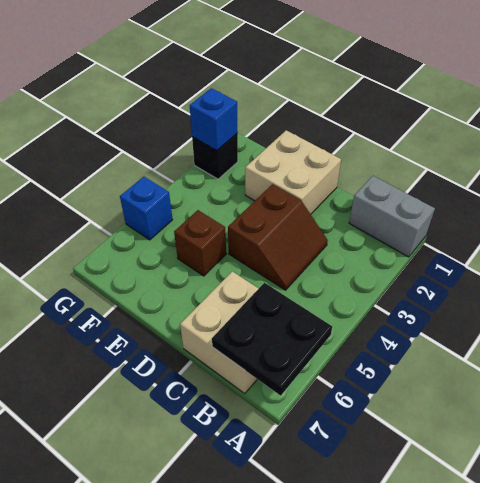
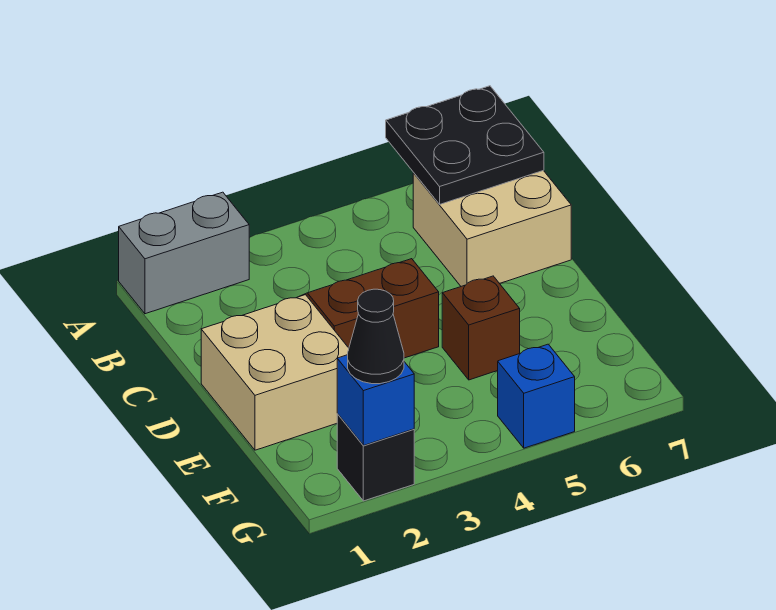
grey brick A1:B1 level 1 -> grey brick A1:A2 level 1
none -> black cone G2 level 3

